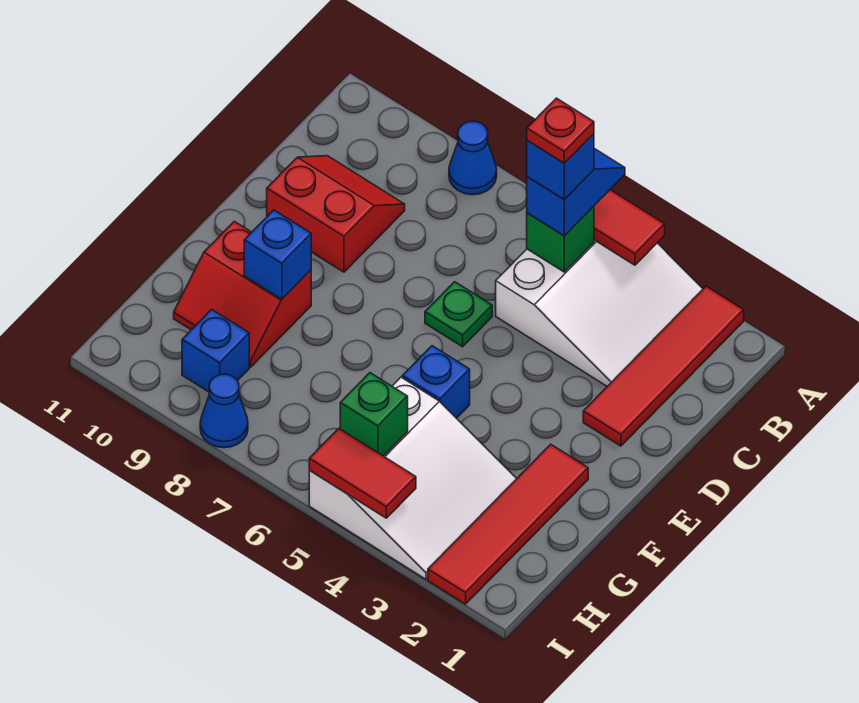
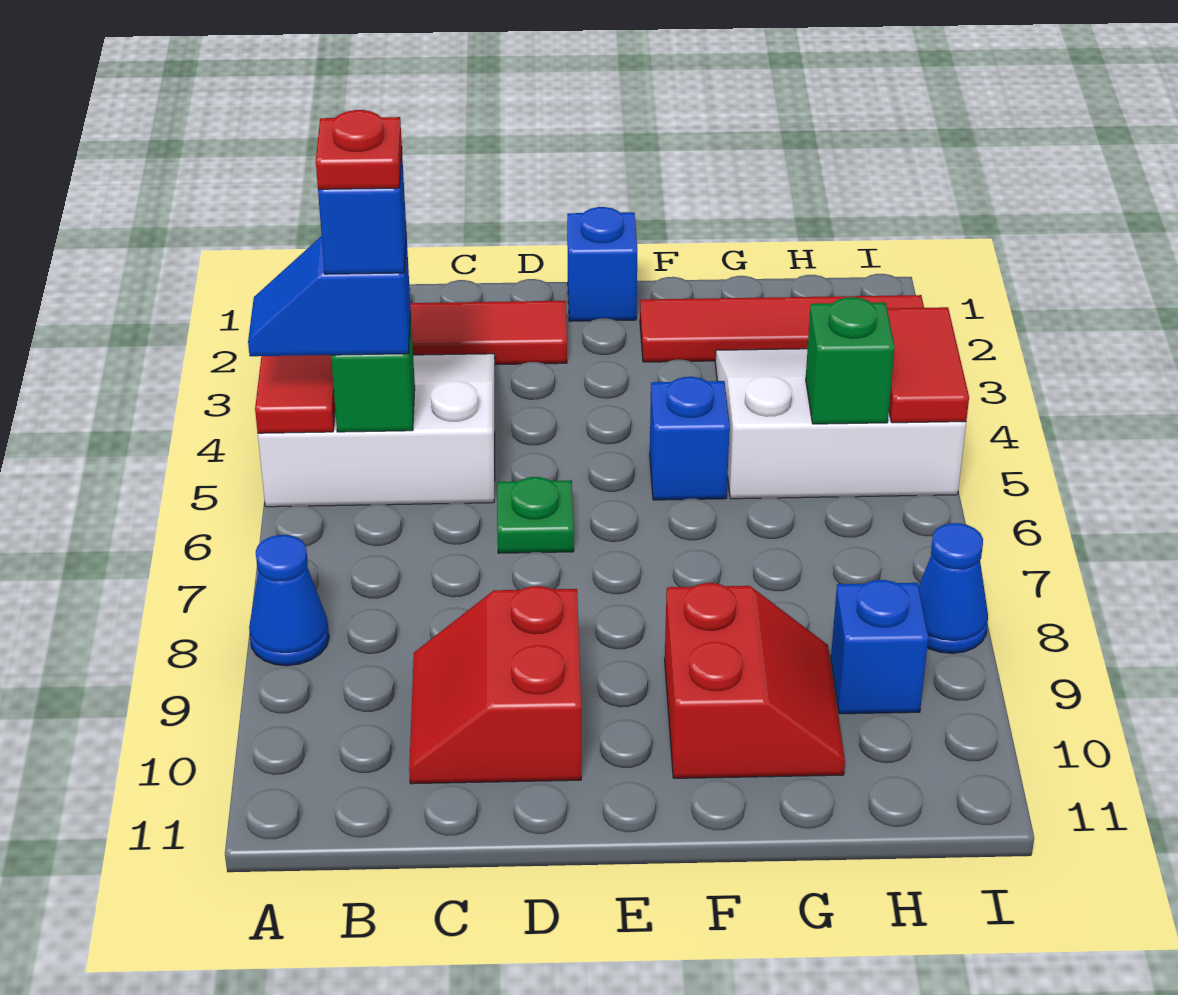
blue brick F9 level 2 -> blue brick E1 level 1

